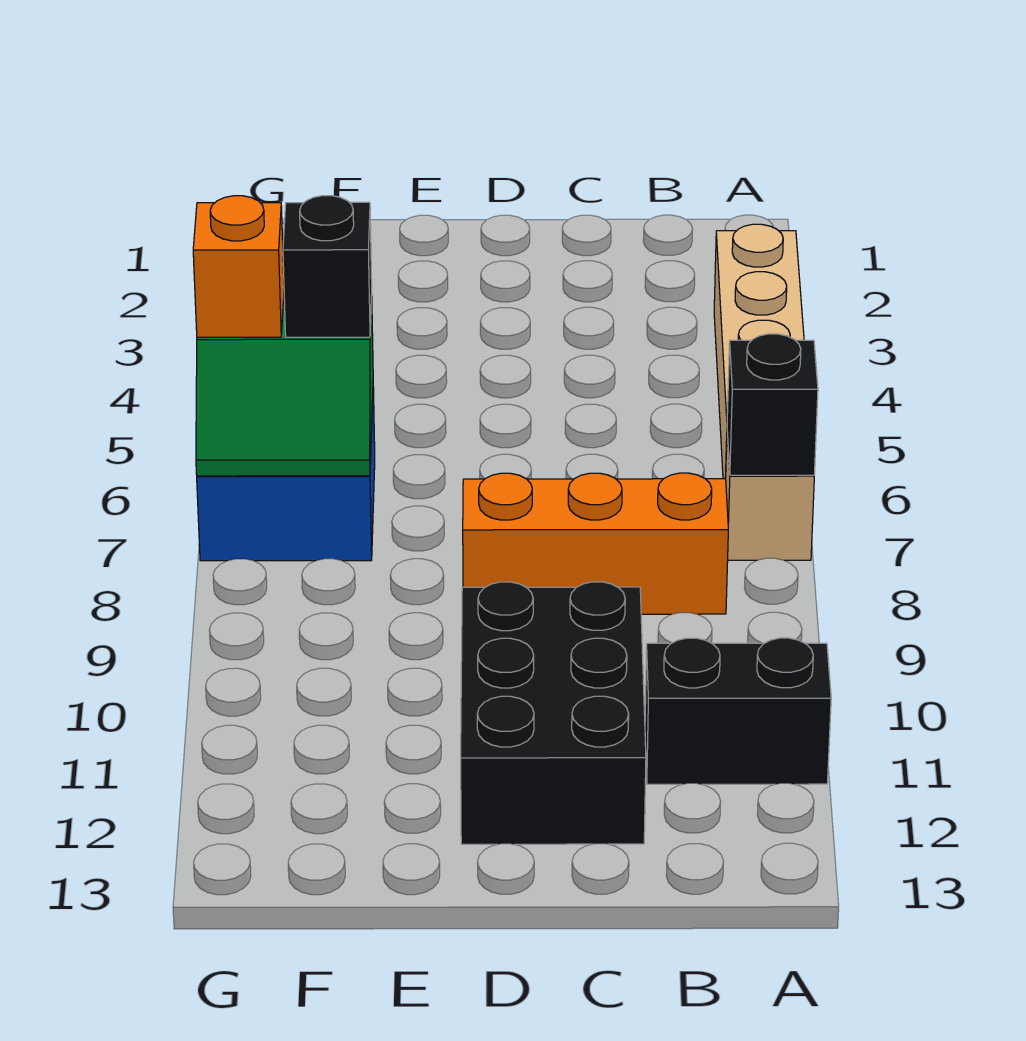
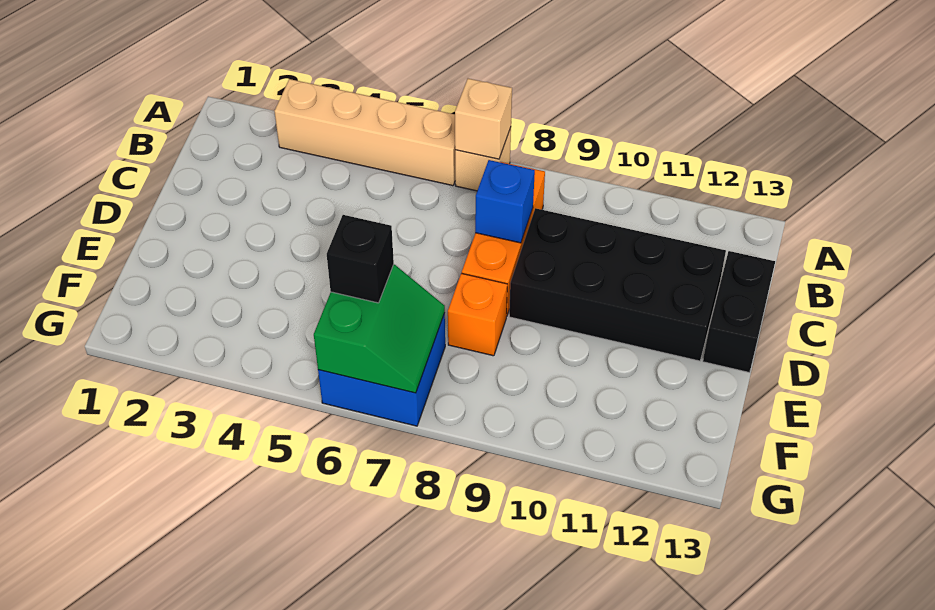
black brick A7 level 2 -> tan brick A7 level 2
black brick A11:B11 level 1 -> black brick C13:D13 level 1
none -> blue brick C8 level 2
black brick C10:D12 level 1 -> black brick C9:D12 level 1
orange brick G6 level 3 -> orange brick E8 level 1

